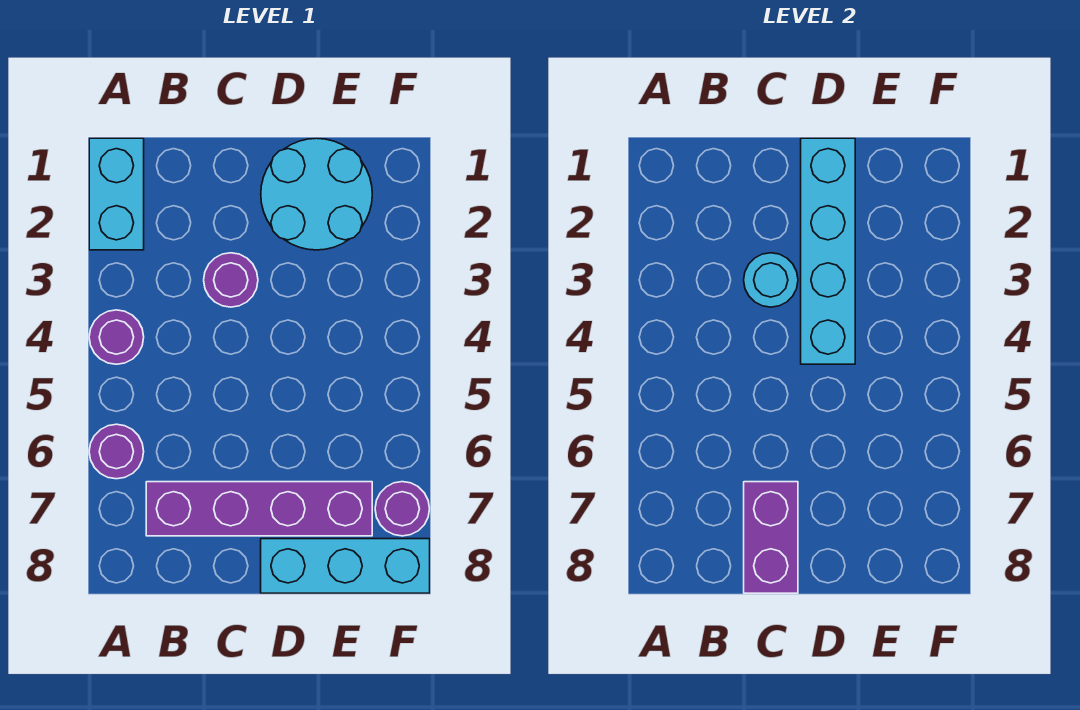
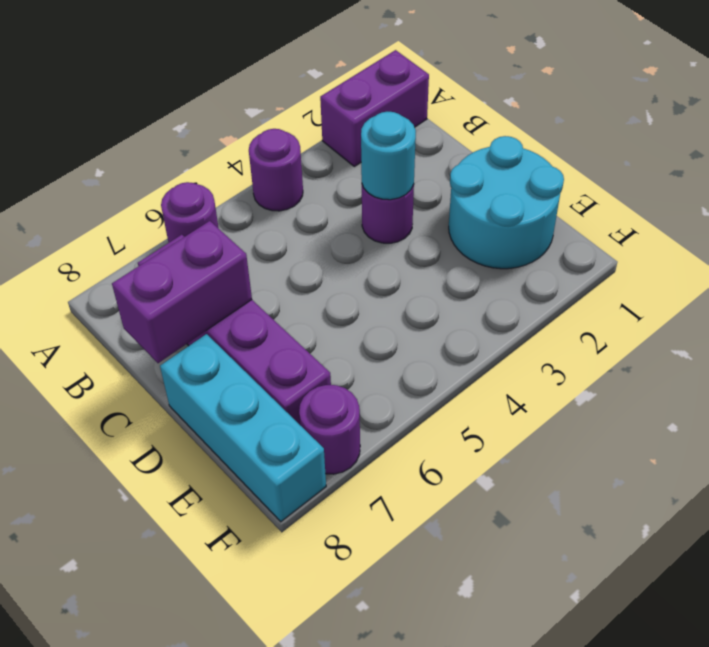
cyan brick A1:A2 level 1 -> purple brick A1:A2 level 1
cyan brick D1:D4 level 2 -> none

